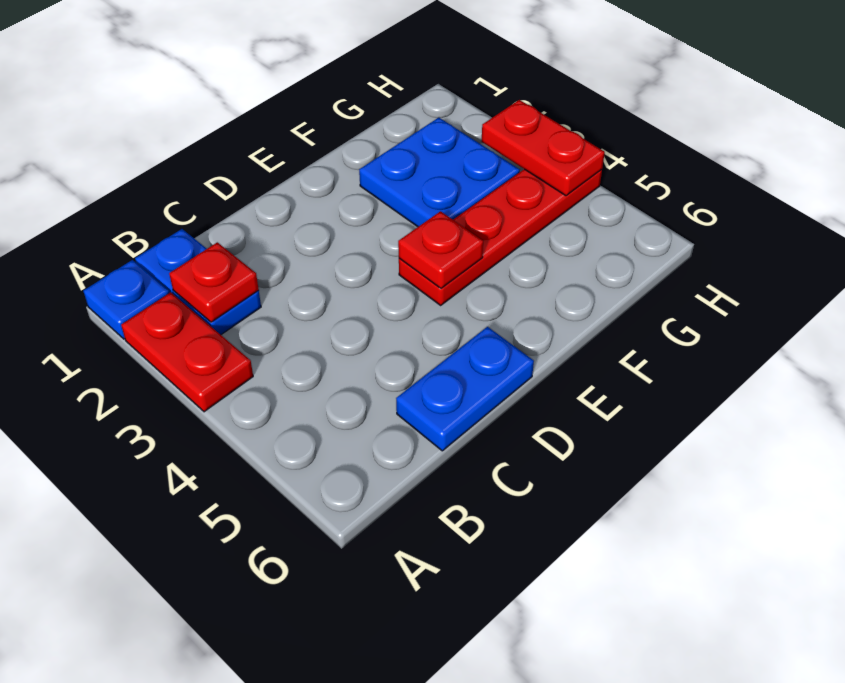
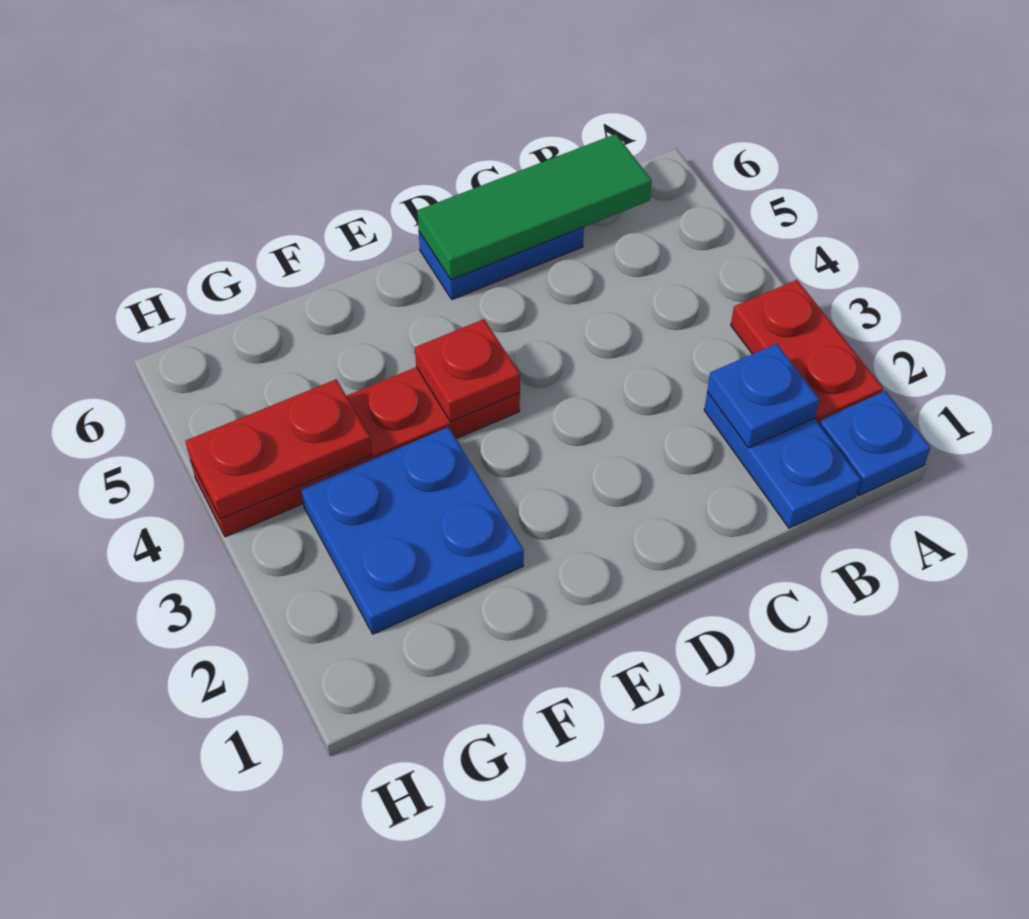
red plate B2 level 2 -> blue plate B2 level 2
none -> green tile B6:D6 level 2
red plate H3:H4 level 2 -> red plate G4:H4 level 2

